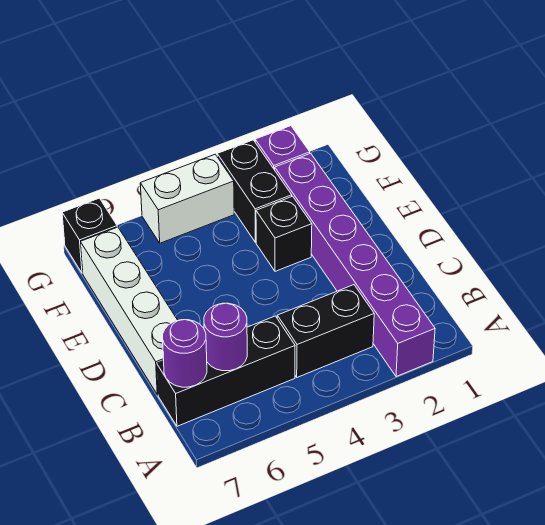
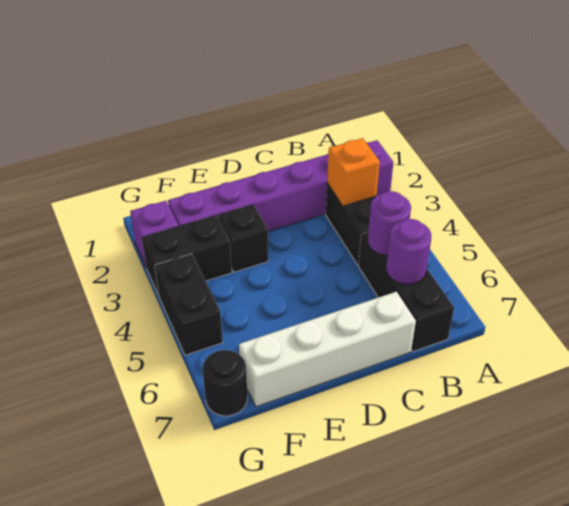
none -> orange brick B3 level 2
purple round brick B7 level 2 -> purple round brick B5 level 2
white brick G4:G5 level 1 -> black brick G4:G5 level 1
black brick G7 level 1 -> black round brick G7 level 1

